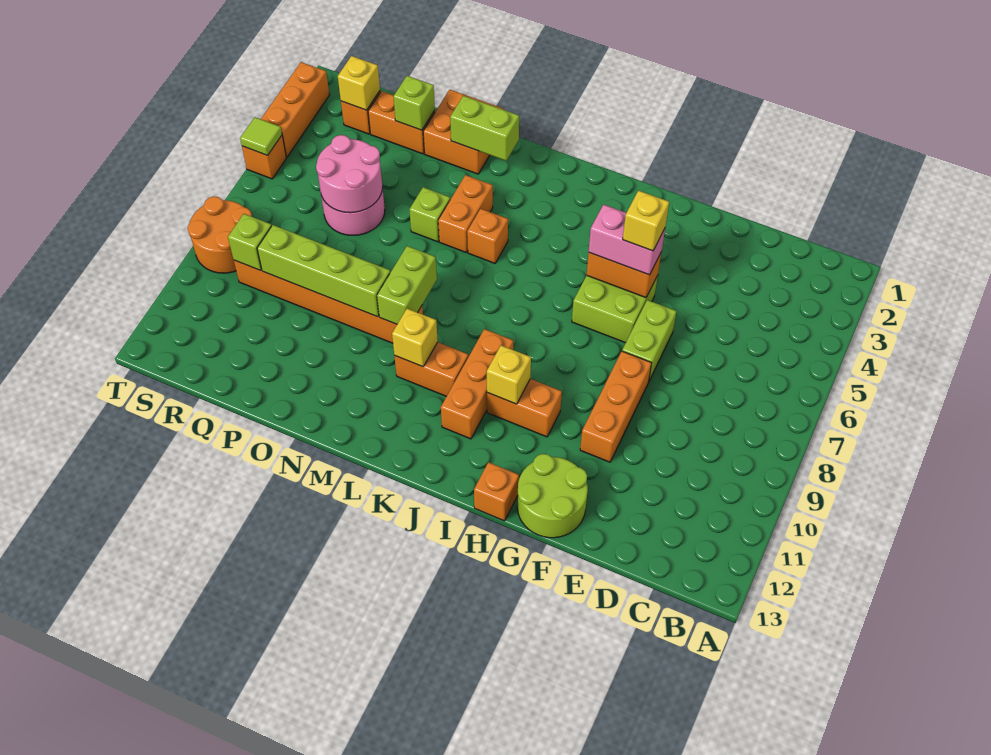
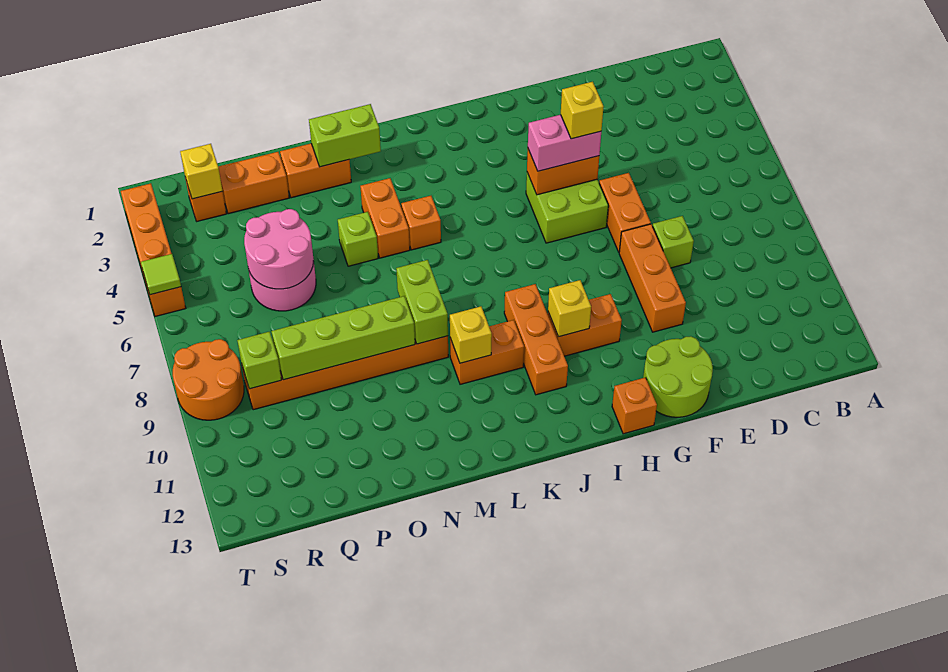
lime brick F6:F7 level 1 -> orange brick F6:F7 level 1
orange brick N1:O2 level 1 -> orange brick N2:O2 level 1
lime brick P2 level 2 -> lime brick E8 level 1

